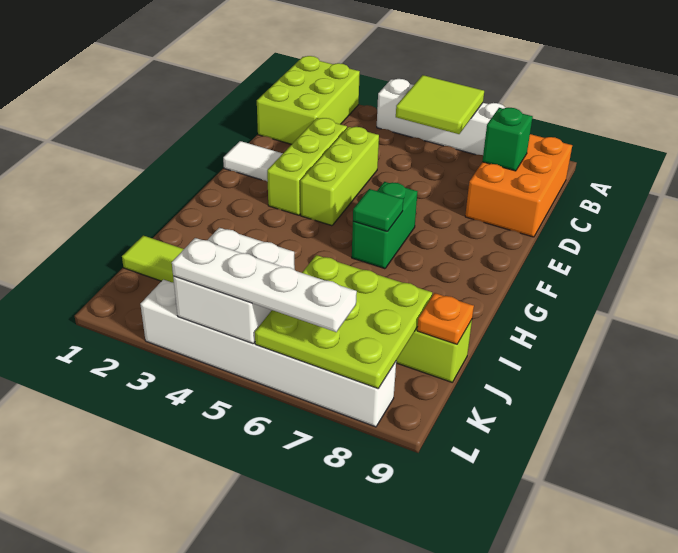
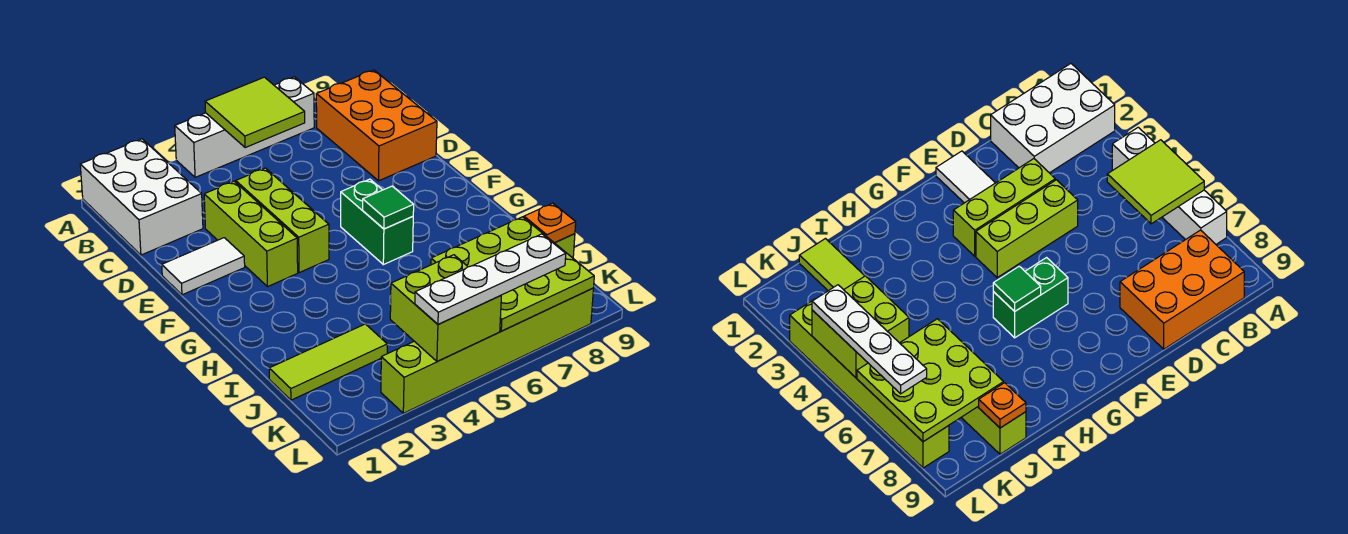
lime brick A1:C2 level 1 -> white brick A1:C2 level 1
green brick C8 level 2 -> none
white brick K4:L5 level 2 -> lime brick K4:L5 level 2
white brick L3:L8 level 1 -> lime brick L3:L8 level 1

